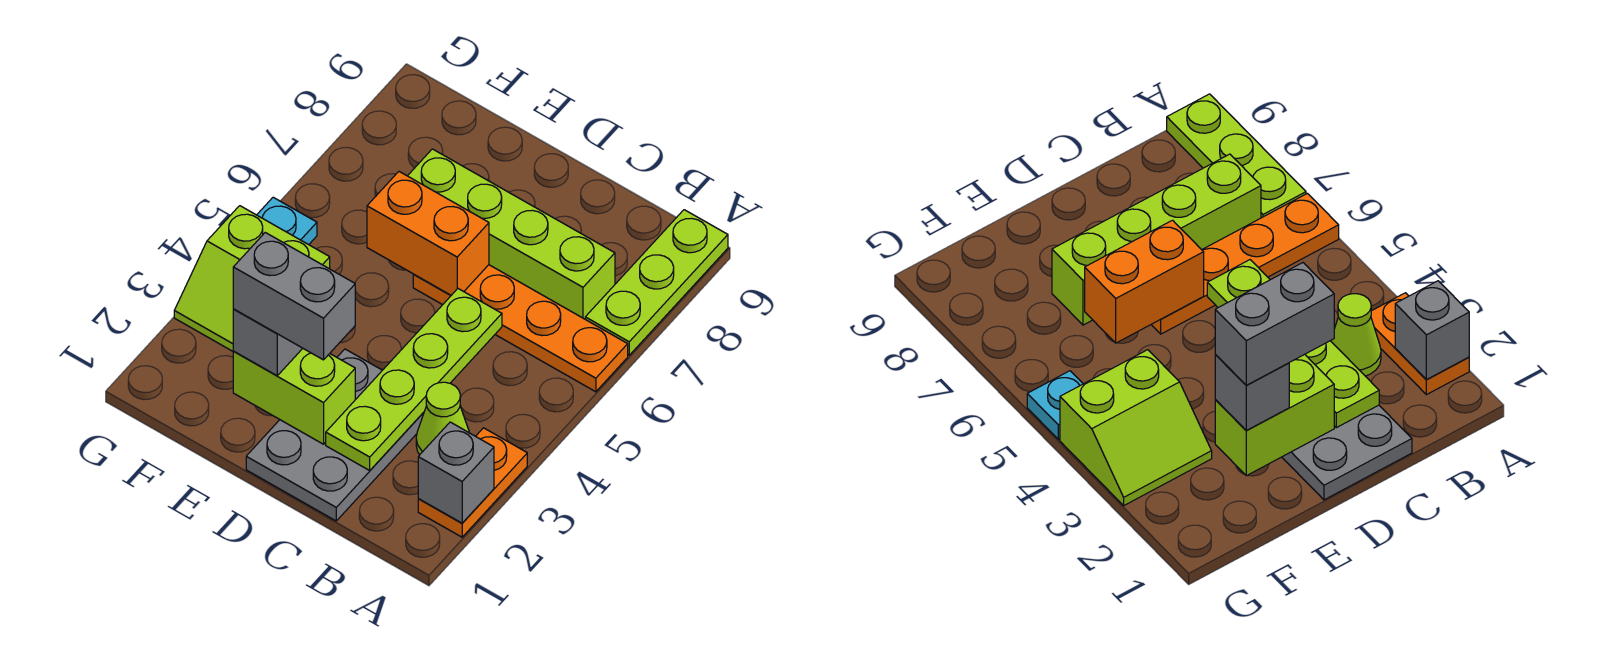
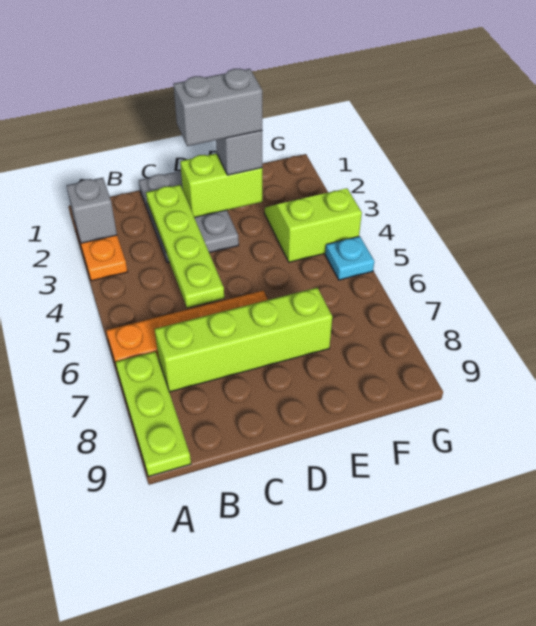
lime cone B3 level 1 -> none
orange brick D6:E6 level 2 -> none

